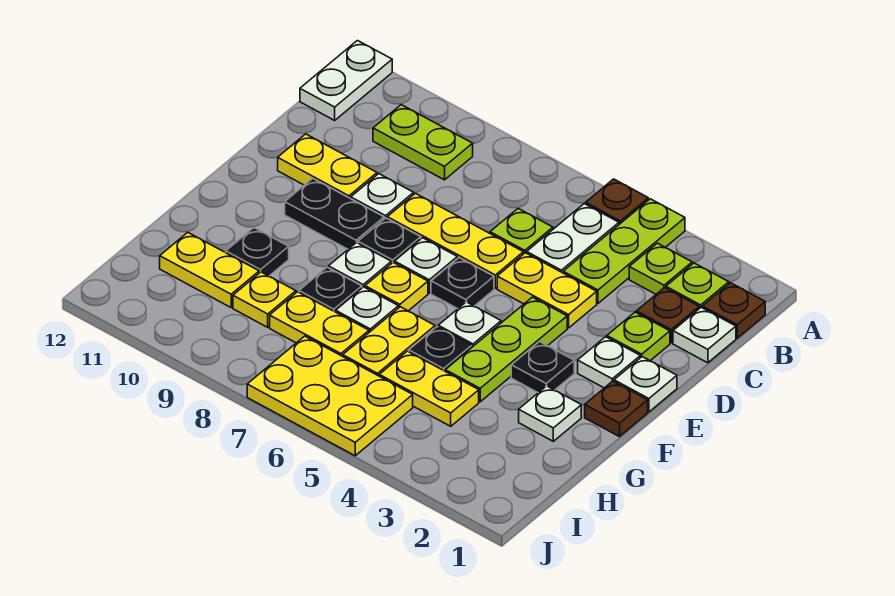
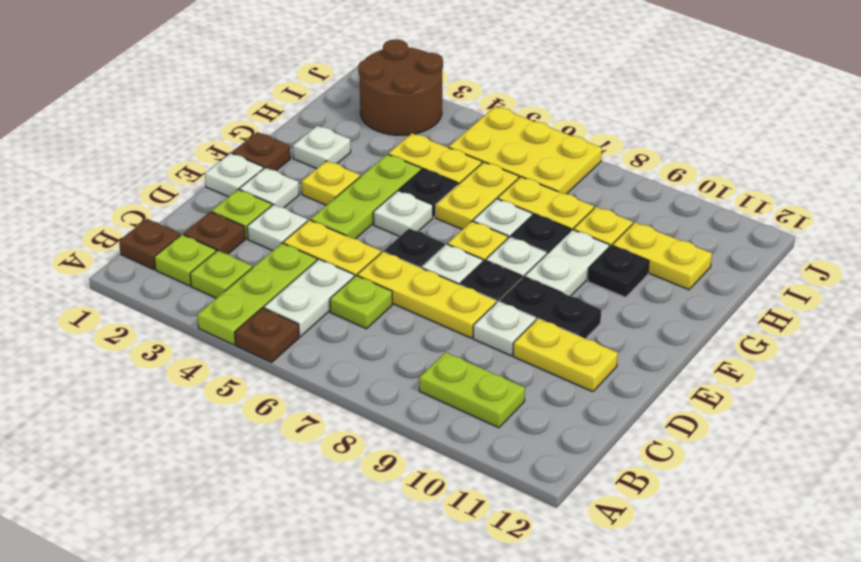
white plate A12:B12 level 1 -> white plate F9:G9 level 1
white plate C1 level 1 -> white plate D3 level 1
black plate F3 level 1 -> yellow plate F3 level 1
none -> brown round brick I2:J3 level 1

